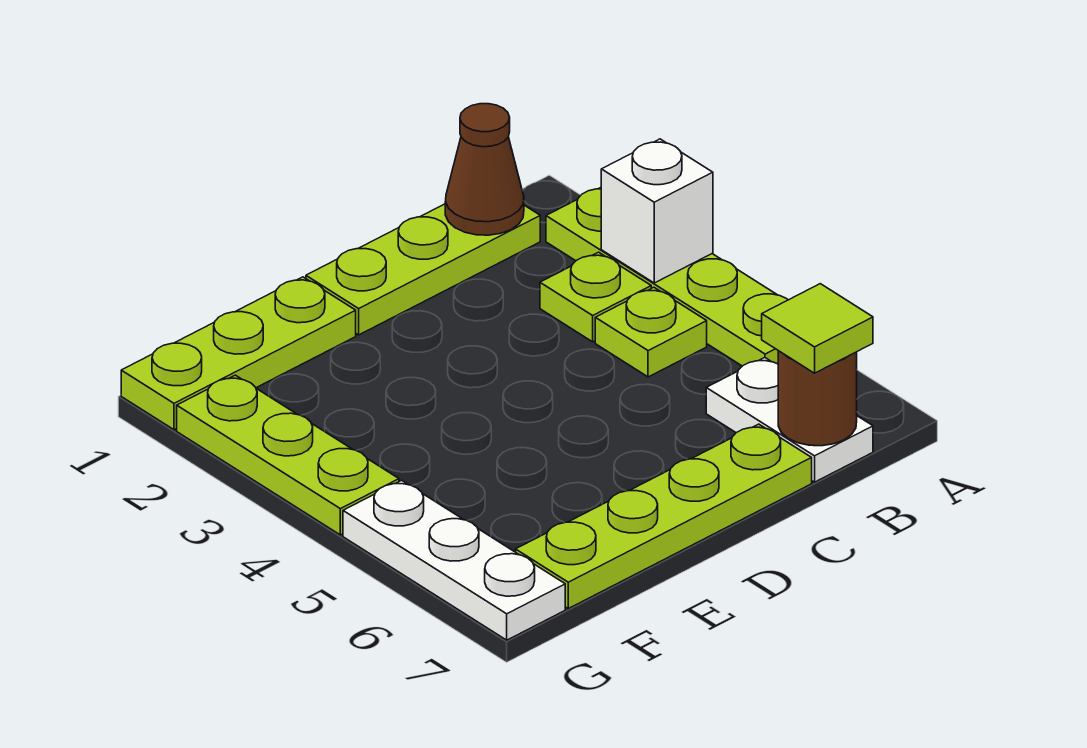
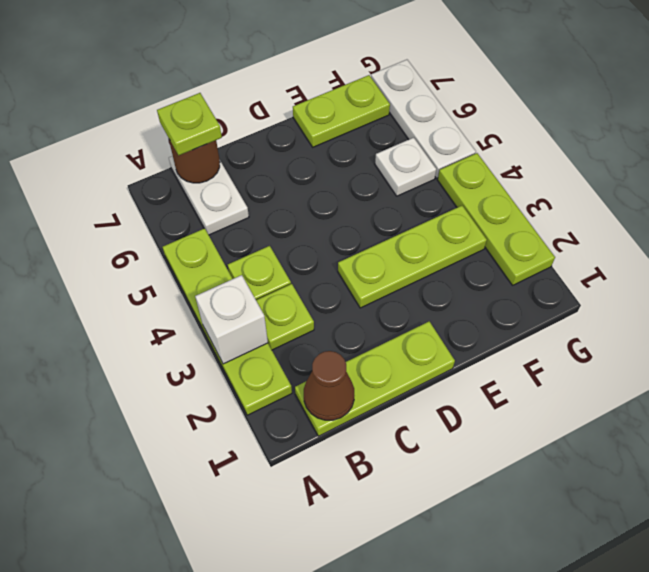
lime tile B7 level 3 -> lime plate B7 level 3
lime plate C7:F7 level 1 -> lime plate E7:F7 level 1
lime plate E1:G1 level 1 -> lime plate D3:F3 level 1
none -> white plate F5 level 1

